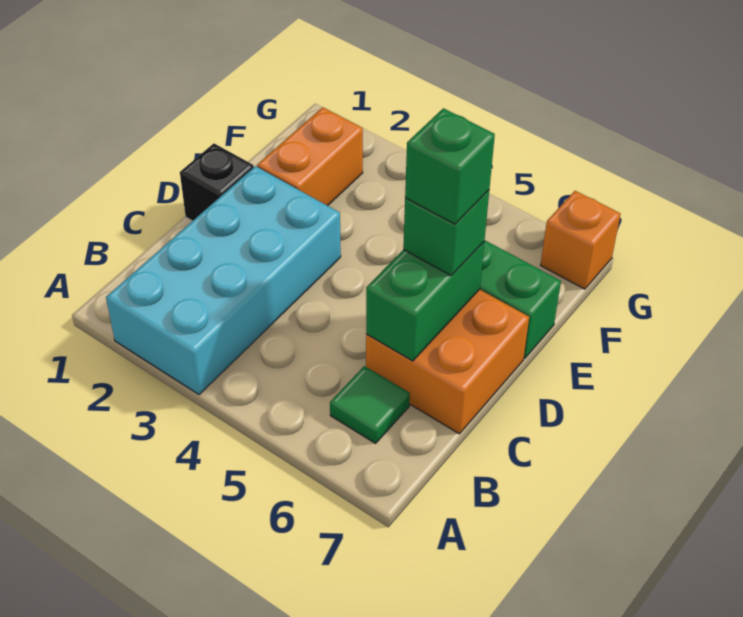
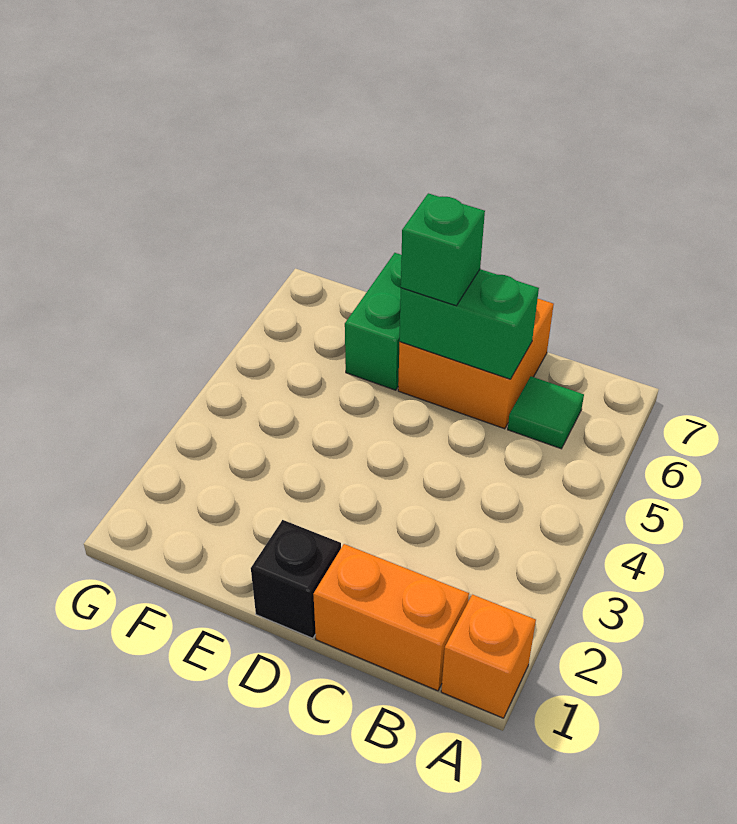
cyan brick A2:D3 level 1 -> none
green brick D6 level 4 -> none
orange brick E2:F2 level 1 -> orange brick B1:C1 level 1
orange brick G7 level 1 -> orange brick A1 level 1

